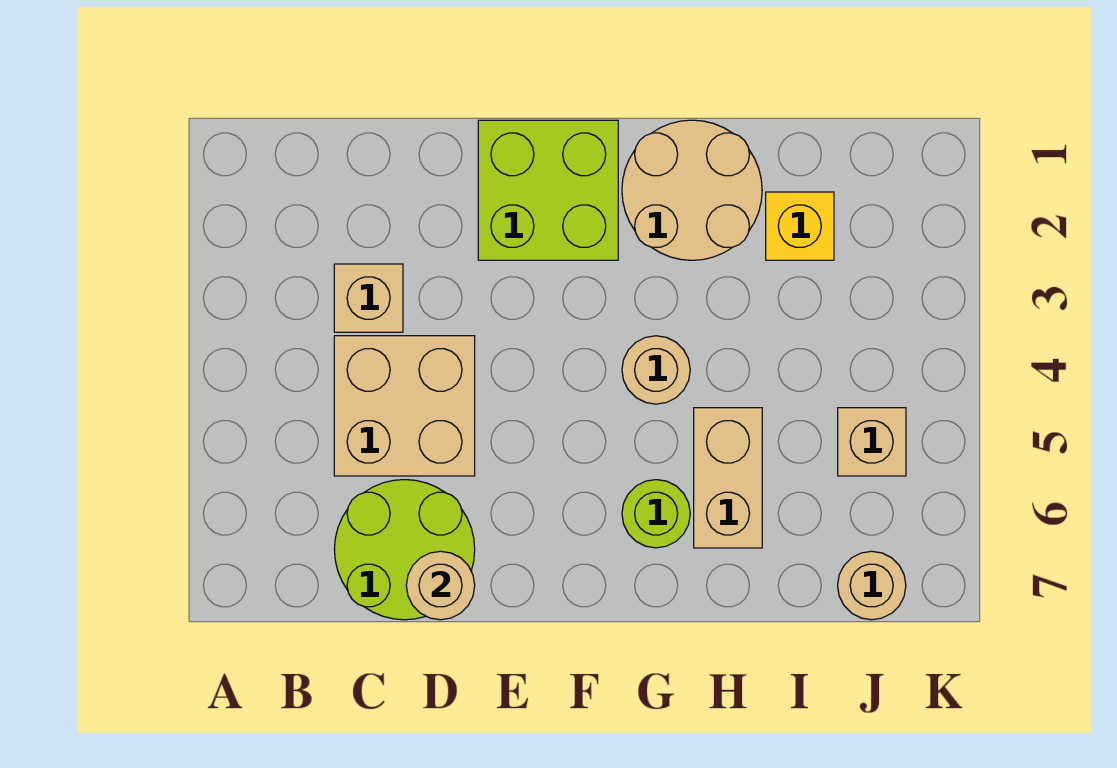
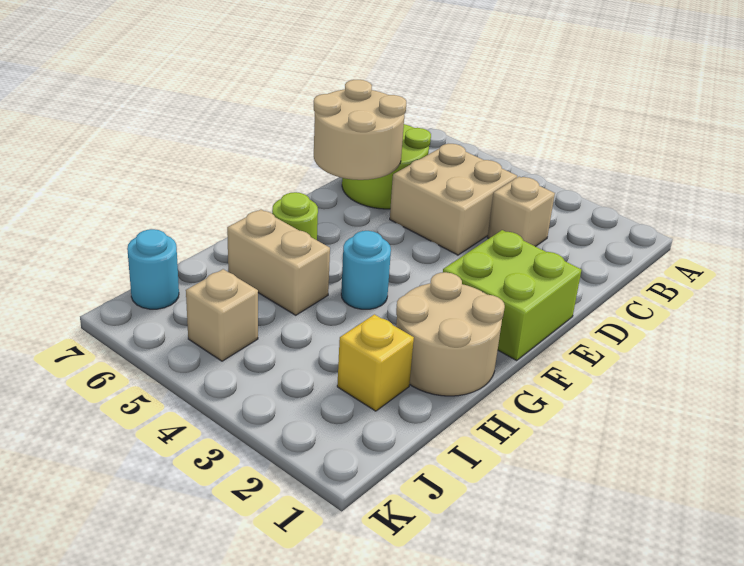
tan round brick D7 level 2 -> tan round brick D6:E7 level 2
tan round brick G4 level 1 -> cyan round brick G4 level 1
tan round brick J7 level 1 -> cyan round brick J7 level 1

